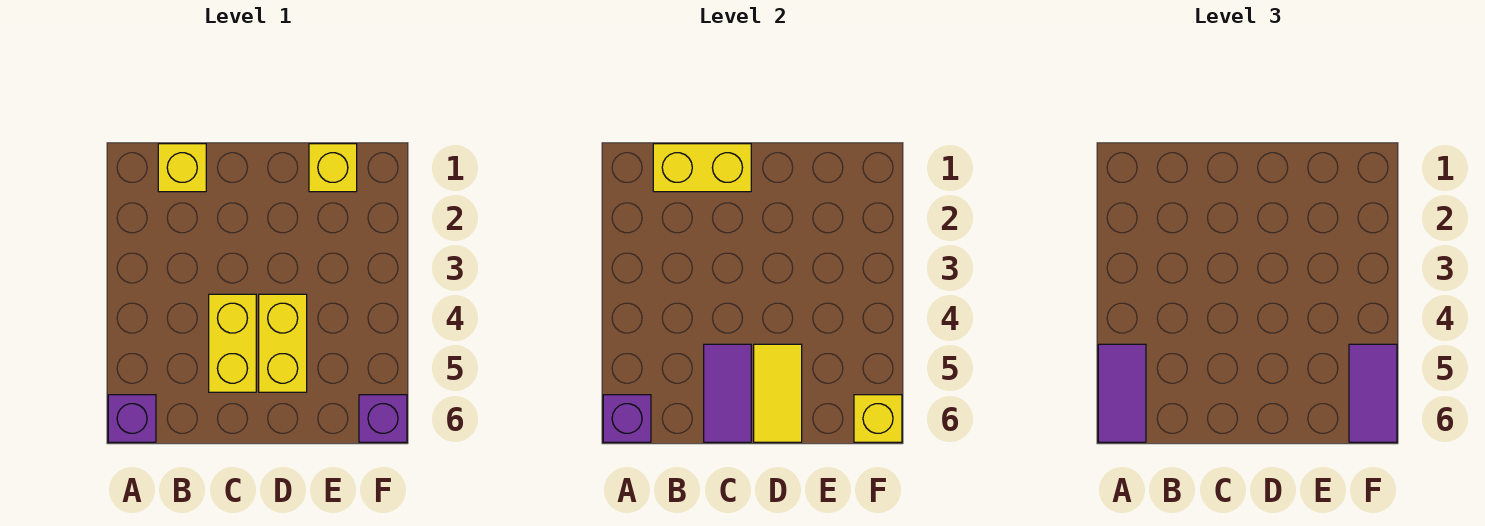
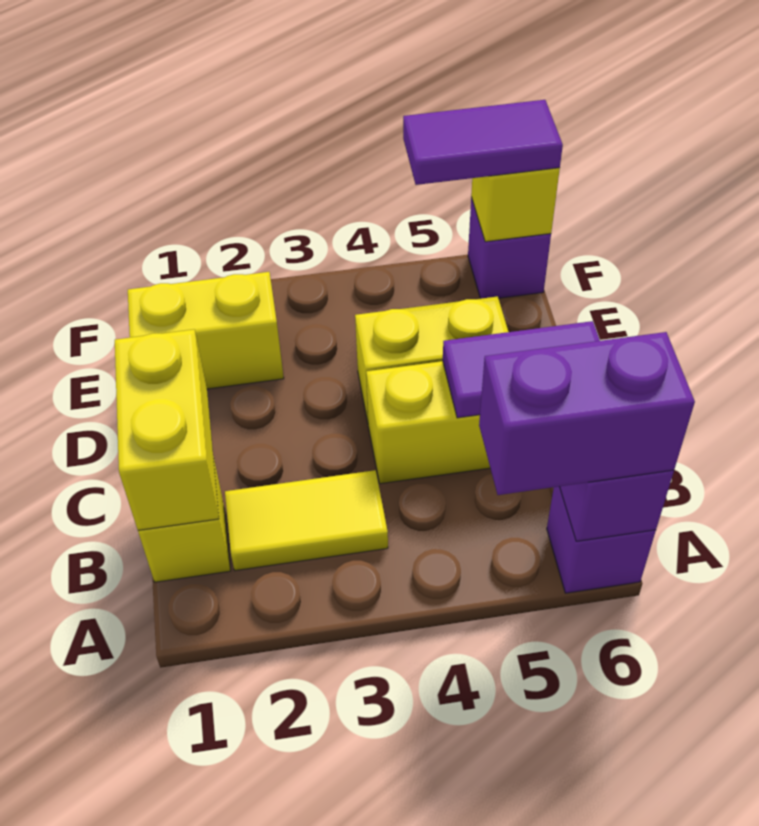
purple tile A5:A6 level 3 -> purple brick A5:A6 level 3
yellow tile D5:D6 level 2 -> yellow tile B2:B3 level 1
yellow brick E1 level 1 -> yellow brick E1:E2 level 1

